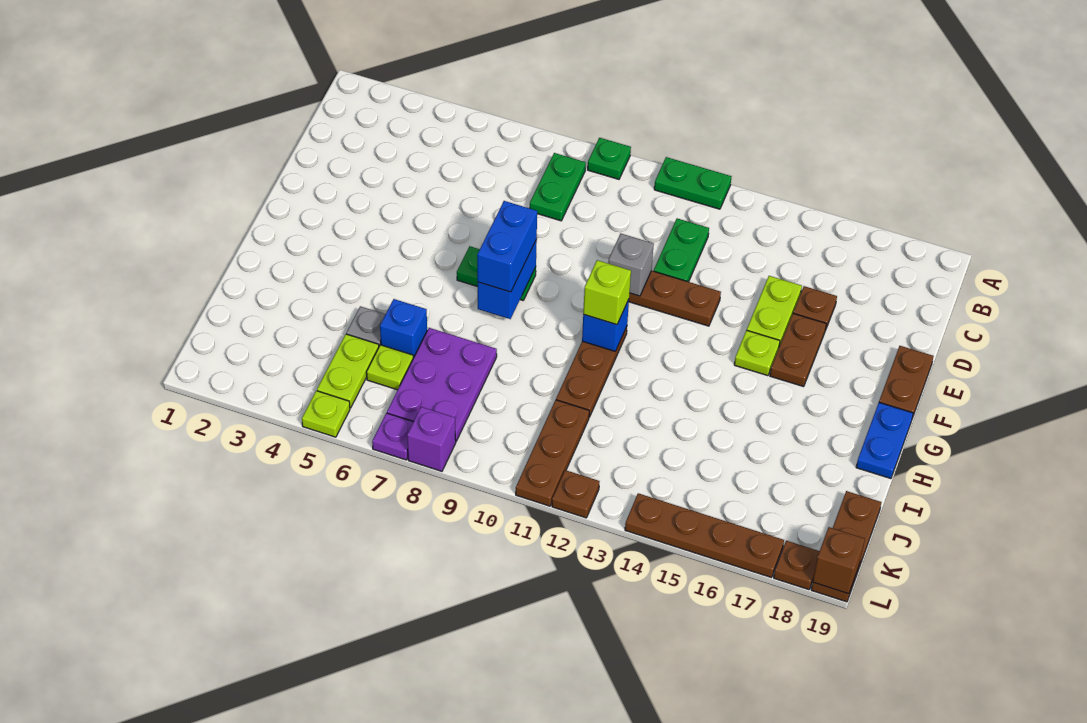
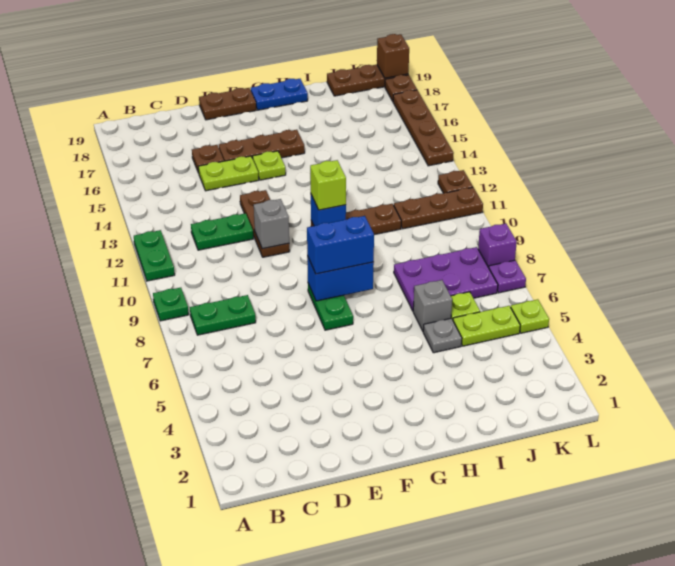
brown plate E16:F16 level 1 -> brown plate E16:G16 level 1
blue brick I6 level 1 -> grey brick I6 level 1

